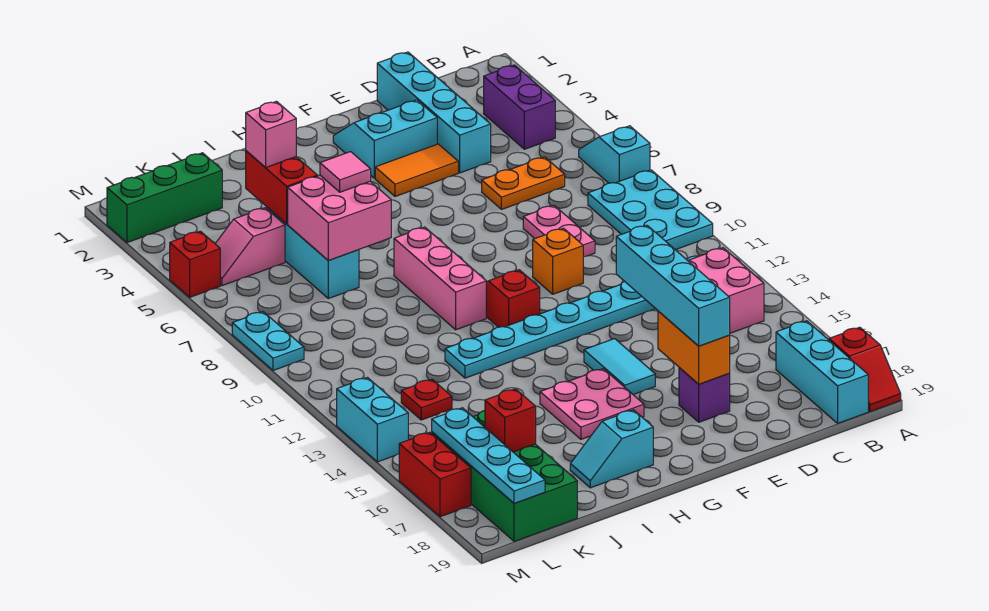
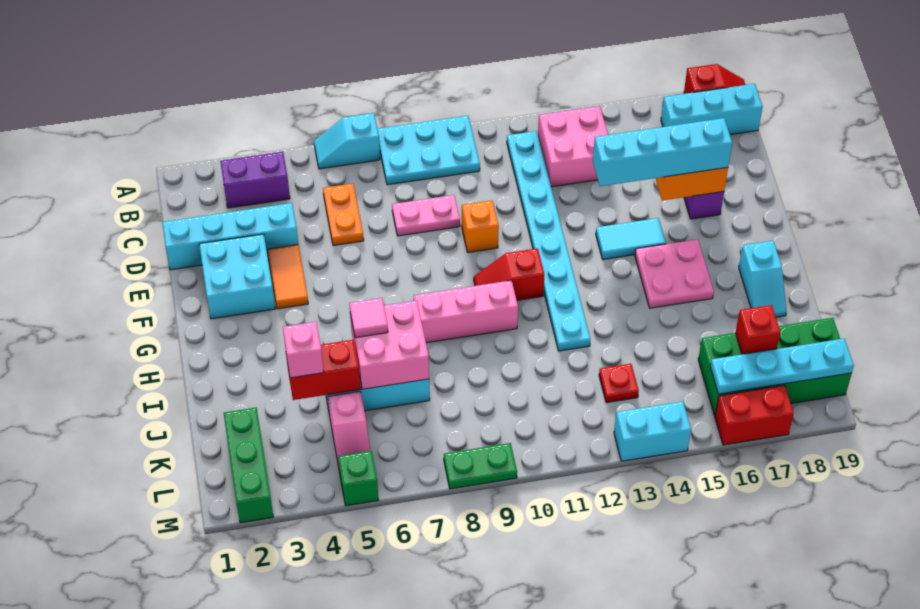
cyan slope E2:F3 level 1 top 3 -> cyan brick E2:F3 level 1
red brick M5 level 1 -> green brick M5 level 1
cyan plate M8:M9 level 1 -> green plate M8:M9 level 1

